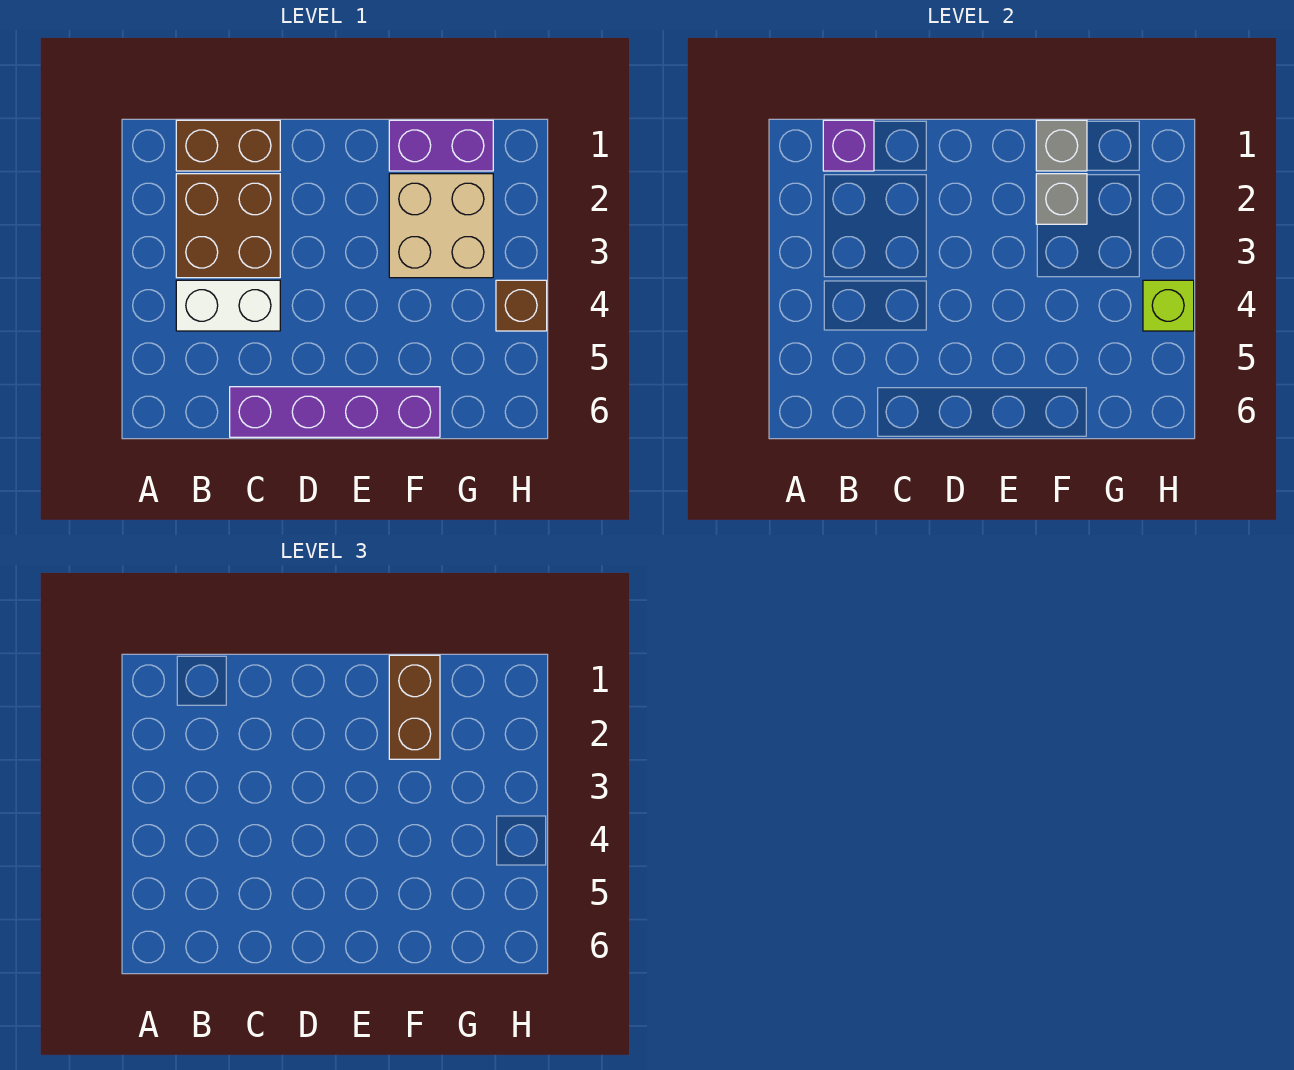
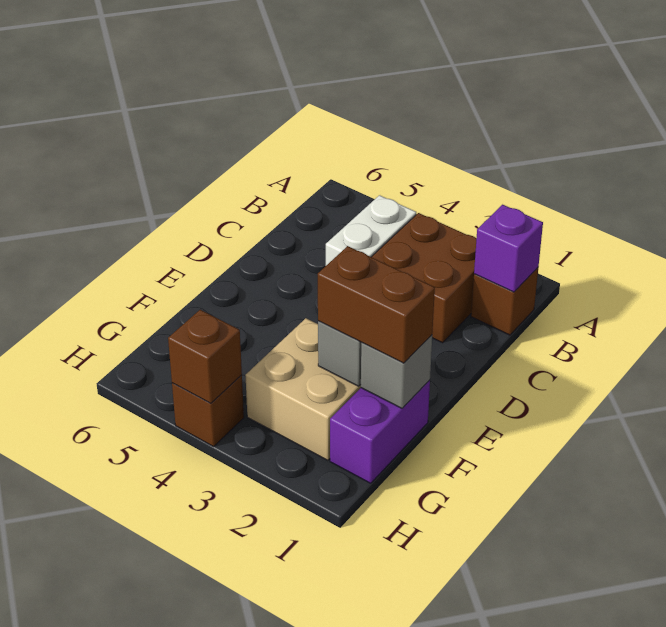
brown brick B1:C1 level 1 -> brown brick B1 level 1
purple brick C6:F6 level 1 -> none
lime brick H4 level 2 -> brown brick H4 level 2

